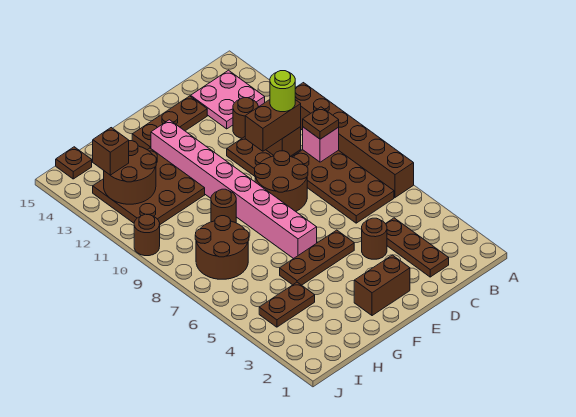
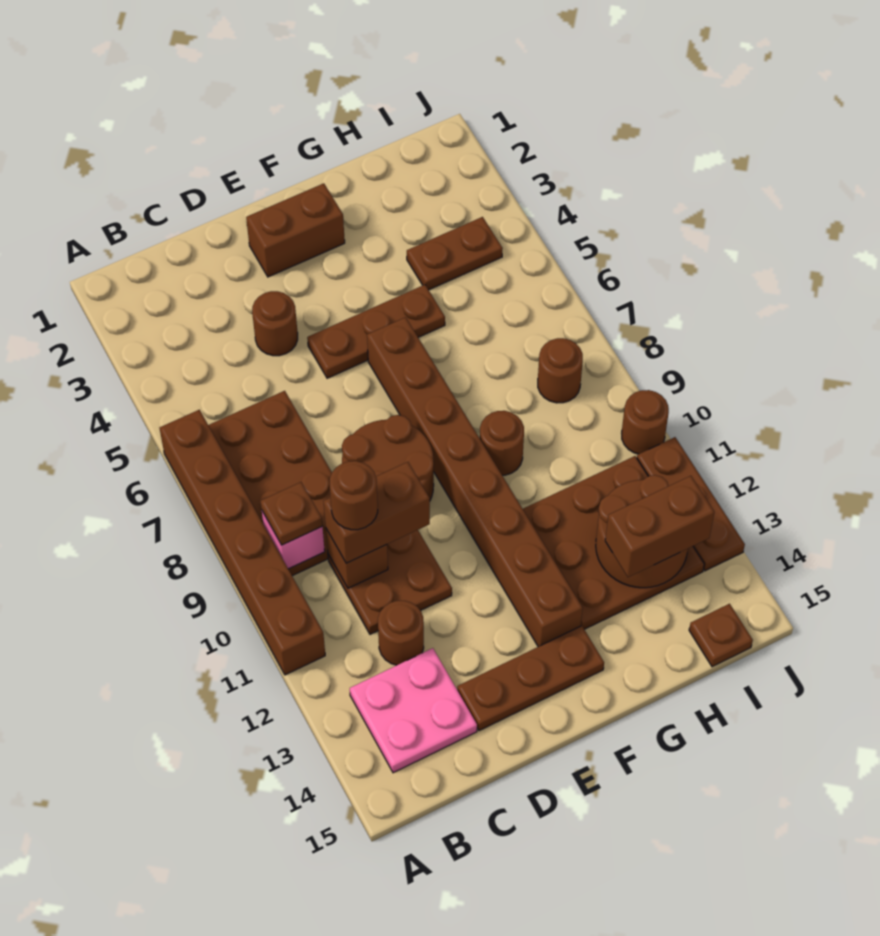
brown plate C2:C4 level 1 -> brown plate J11:J13 level 1
lime round brick C10 level 4 -> brown round brick C10 level 4
pink brick F6:F13 level 1 -> brown brick F6:F13 level 1
brown round brick H7:I8 level 1 -> brown round brick I8 level 1
brown brick I13 level 3 -> brown brick H13:I13 level 3

